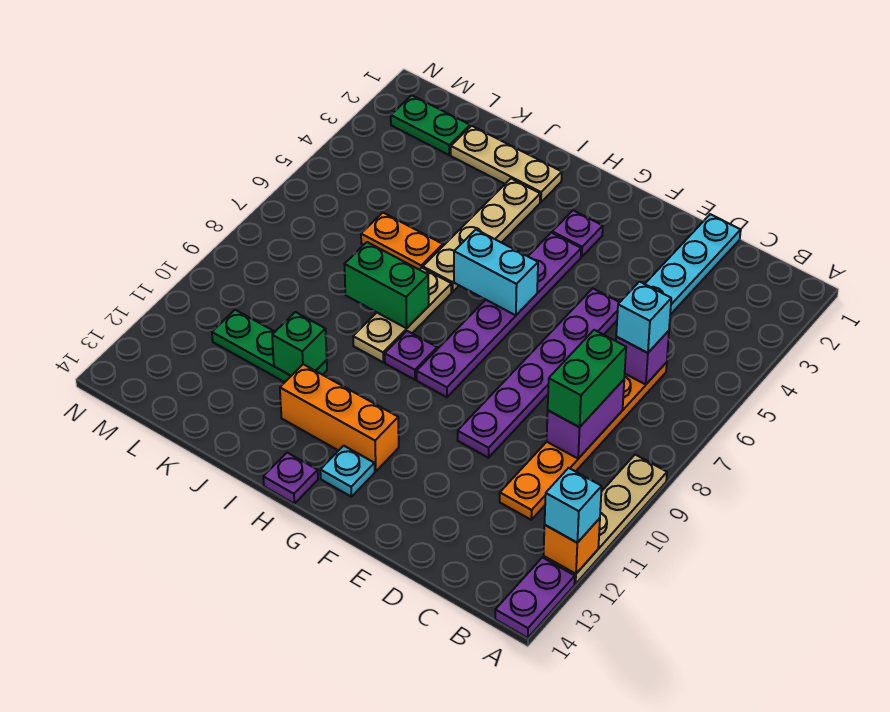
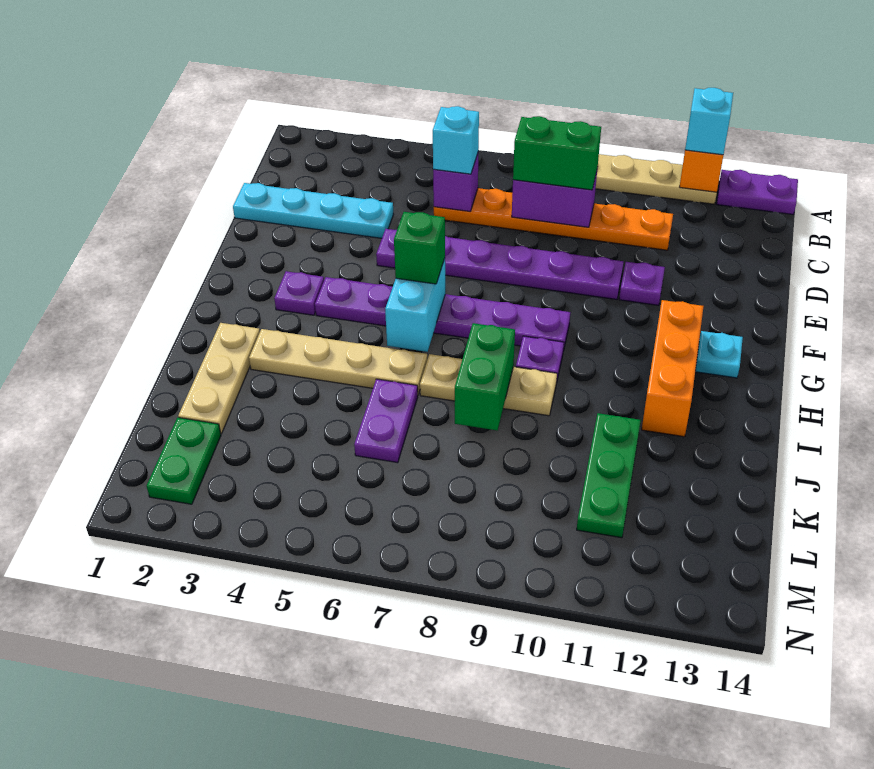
purple plate H14 level 1 -> purple plate E11 level 1
orange plate J6:K6 level 1 -> purple plate J6:K6 level 1
green brick J11 level 2 -> green brick G6 level 3

